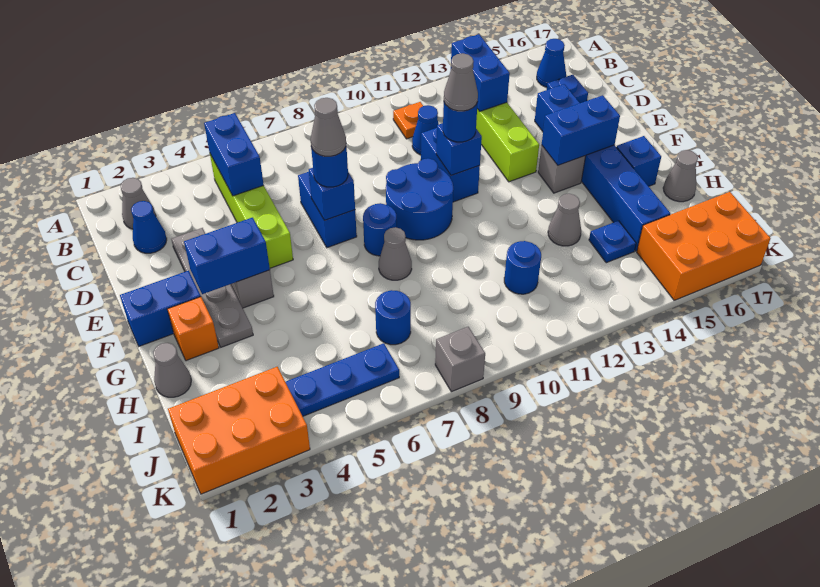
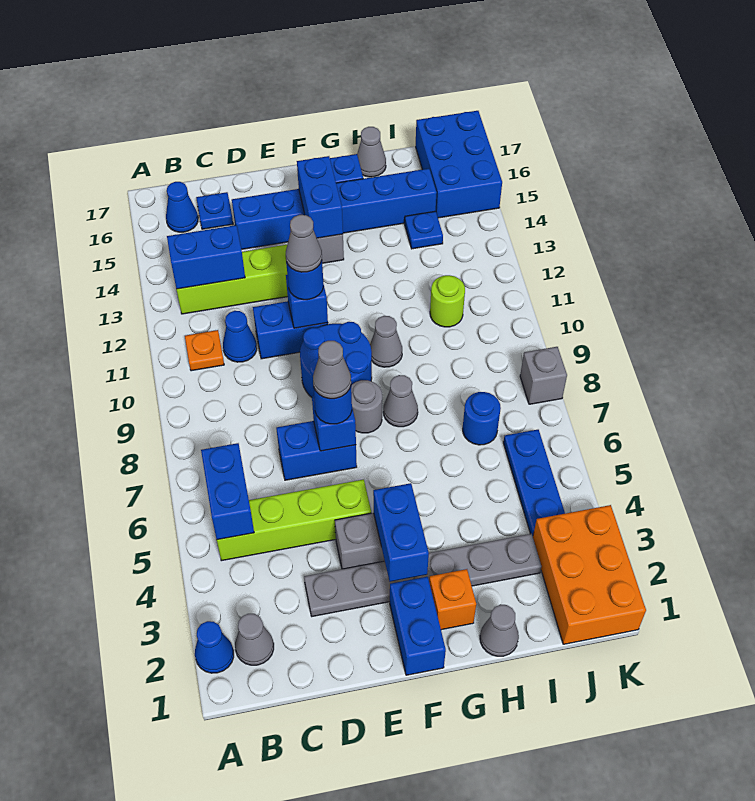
blue brick B5:C5 level 2 -> blue brick B5:B6 level 2
blue cone C2 level 1 -> blue cone A2 level 1
grey plate D3:G3 level 1 -> grey plate D3:I3 level 1
blue round brick F8 level 1 -> grey round brick F8 level 1
grey cone H13 level 1 -> grey cone G10 level 1
blue round brick I11 level 1 -> lime round brick I11 level 1
orange brick J15:K17 level 1 -> blue brick J15:K17 level 1

